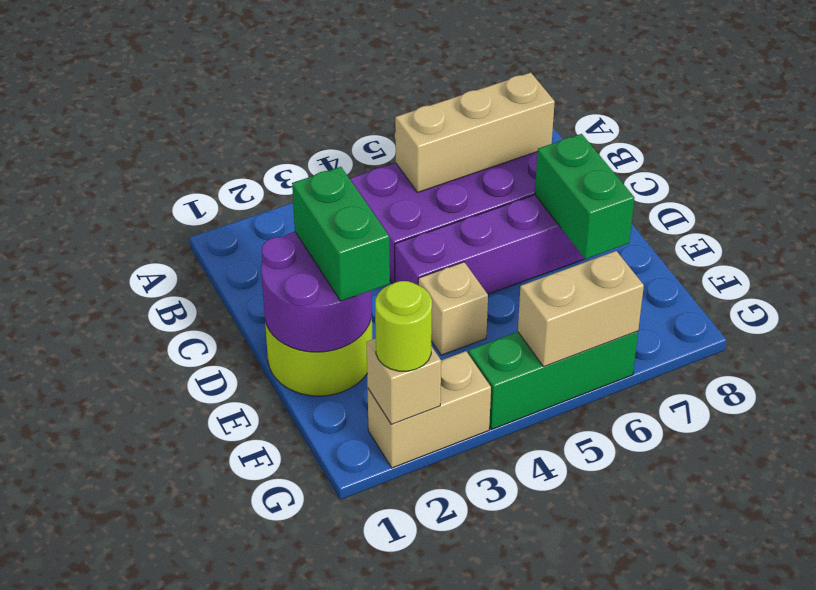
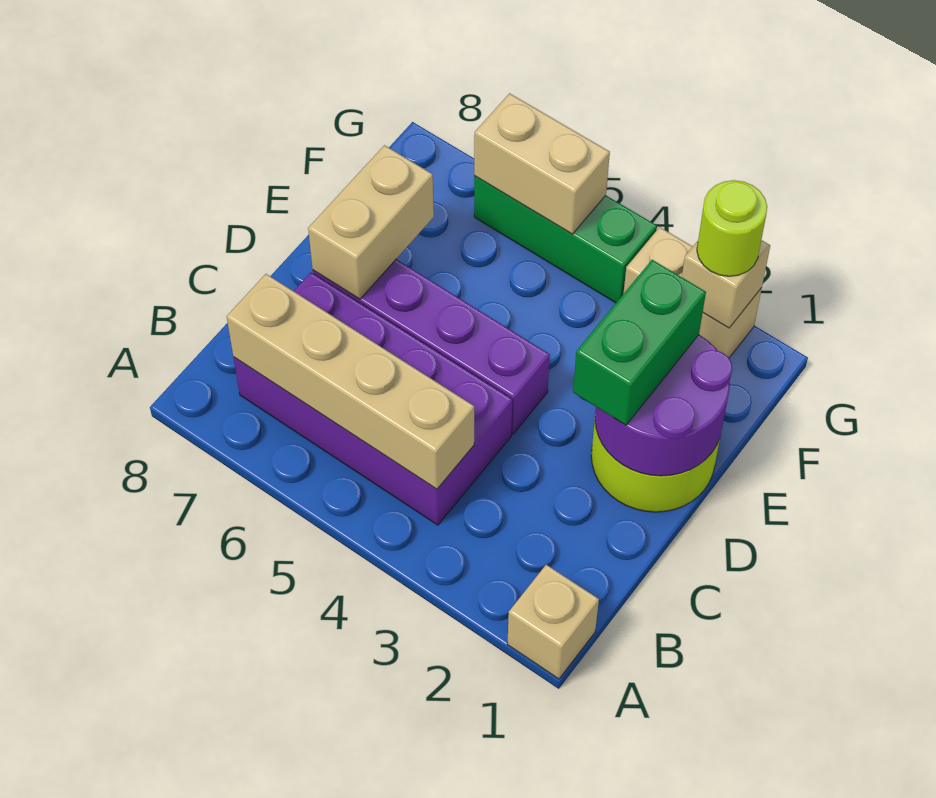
tan brick B5:B7 level 2 -> tan brick B4:B7 level 2
green brick D7:E7 level 2 -> tan brick D7:E7 level 2
tan brick E4 level 1 -> tan brick A1 level 1

